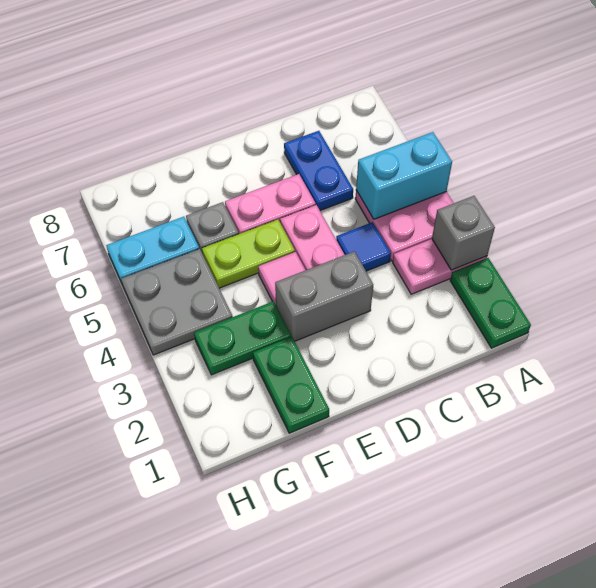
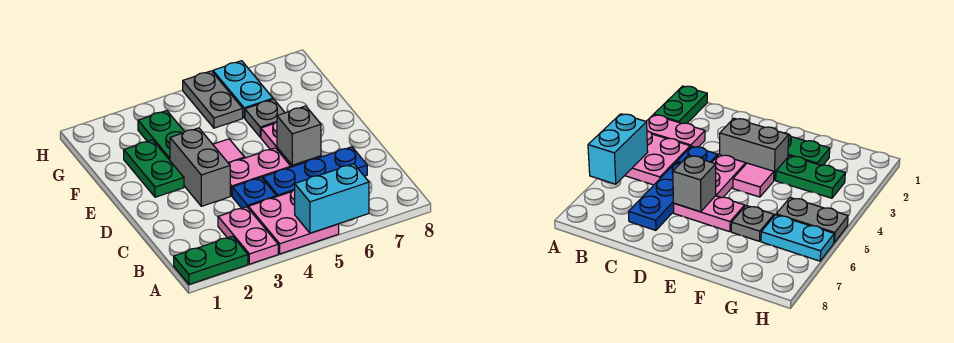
grey brick A3 level 2 -> grey brick D6 level 2
cyan brick A5:B5 level 2 -> cyan brick A5:A6 level 2
blue tile C4 level 1 -> blue plate C4 level 1
blue plate C6:C7 level 1 -> blue plate C5:C7 level 1
lime plate E5:F5 level 1 -> none
green plate F1:F2 level 1 -> green plate E2:F2 level 1
grey plate G4:H5 level 1 -> grey plate G5:H5 level 1

